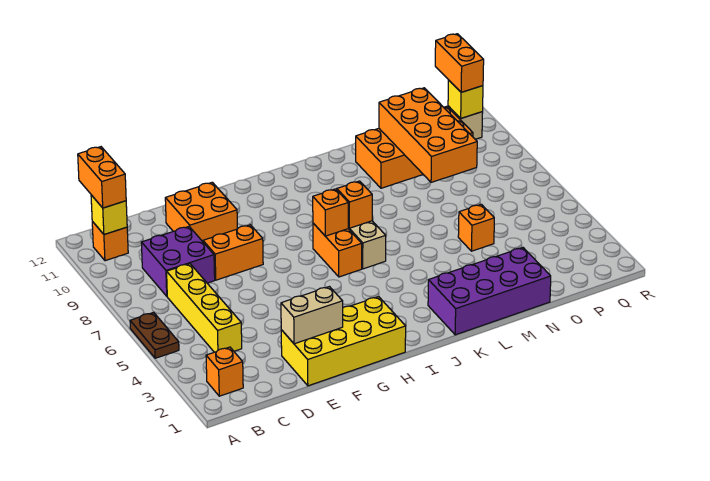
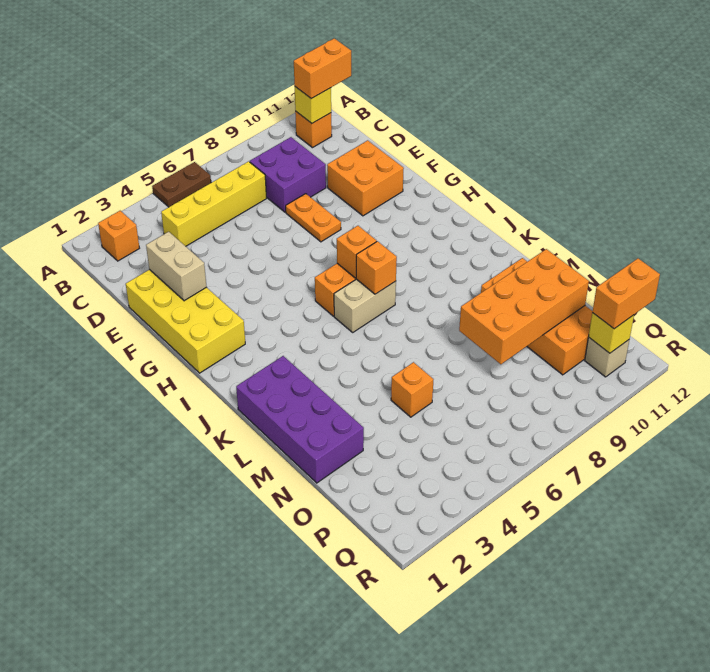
orange brick E8:F8 level 1 -> orange plate E8:F8 level 1

